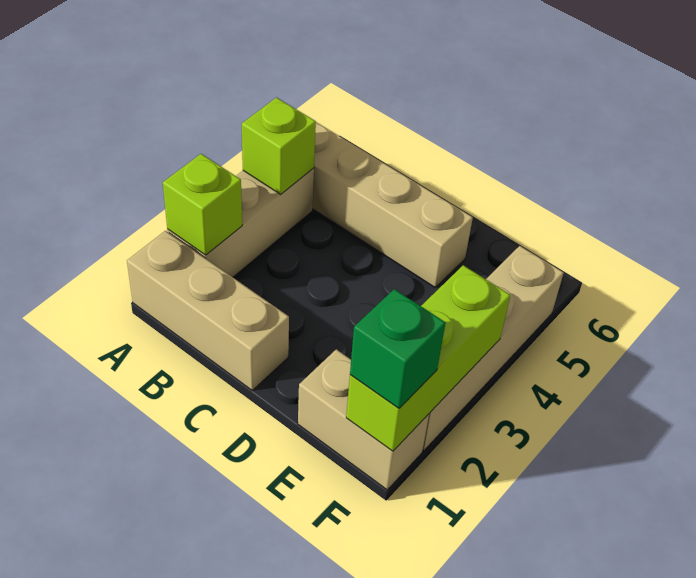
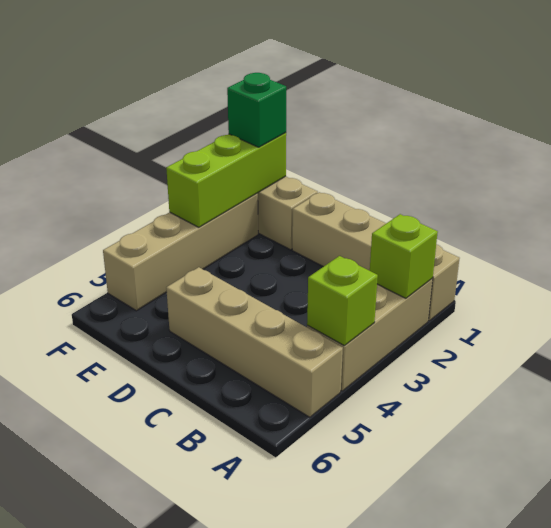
tan brick A1:C1 level 1 -> tan brick A1:D1 level 1

